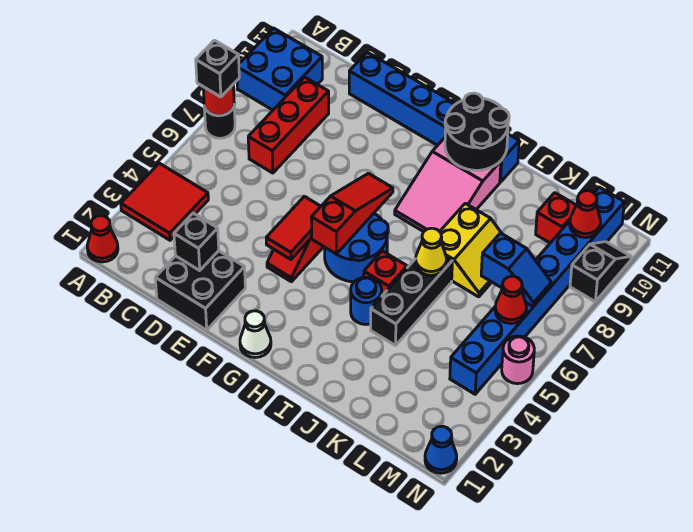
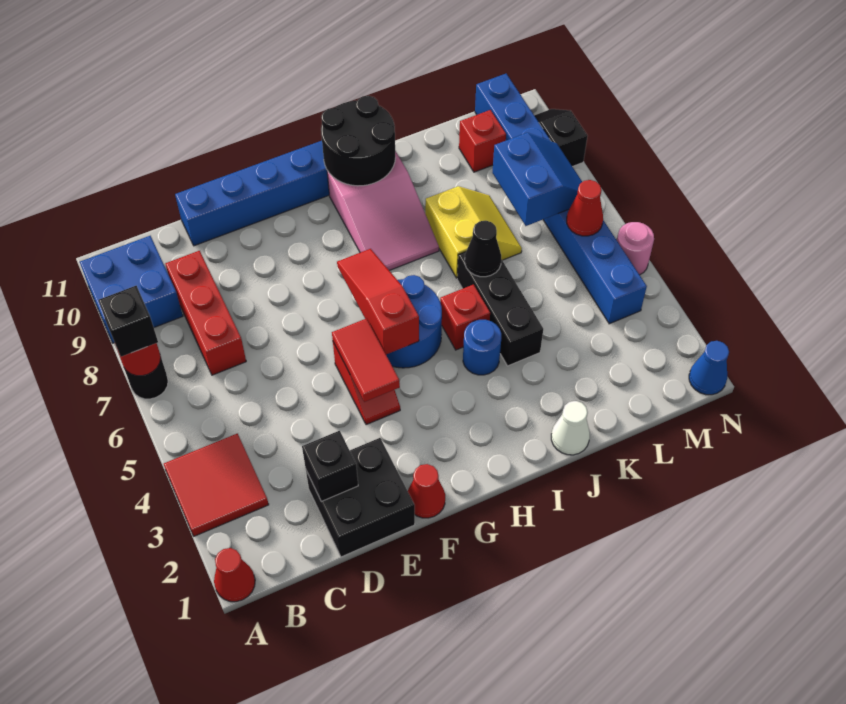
white cone G1 level 1 -> white cone J1 level 1
yellow cone J6 level 2 -> black cone J6 level 2
blue slope L7:M7 level 2 top L -> blue slope L7:M8 level 2 top L
red cone M10 level 2 -> red cone F1 level 1

